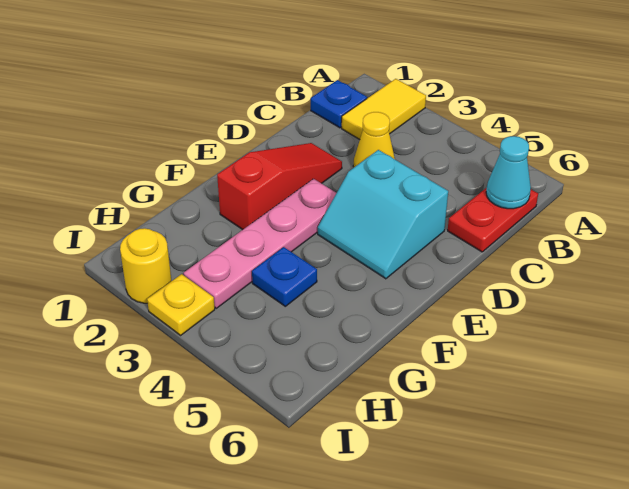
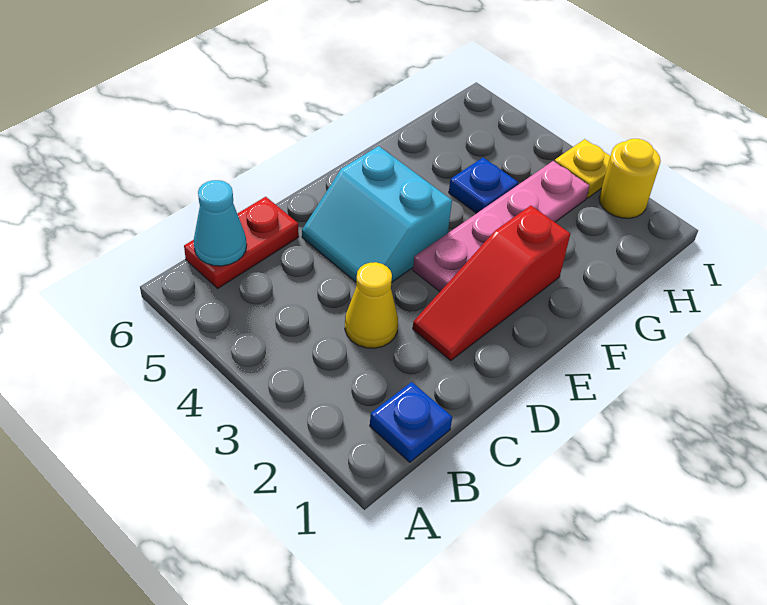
yellow tile A2:B2 level 1 -> none
cyan slope D4:E5 level 1 top D -> cyan slope D4:E5 level 1 top E

